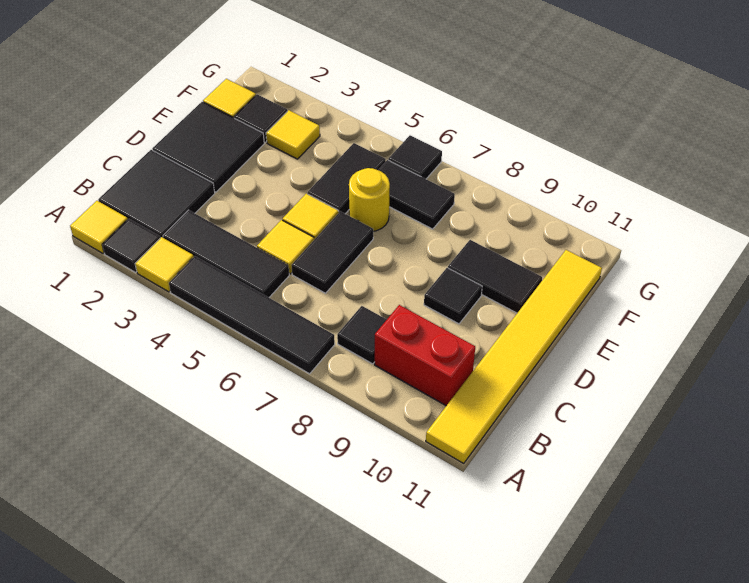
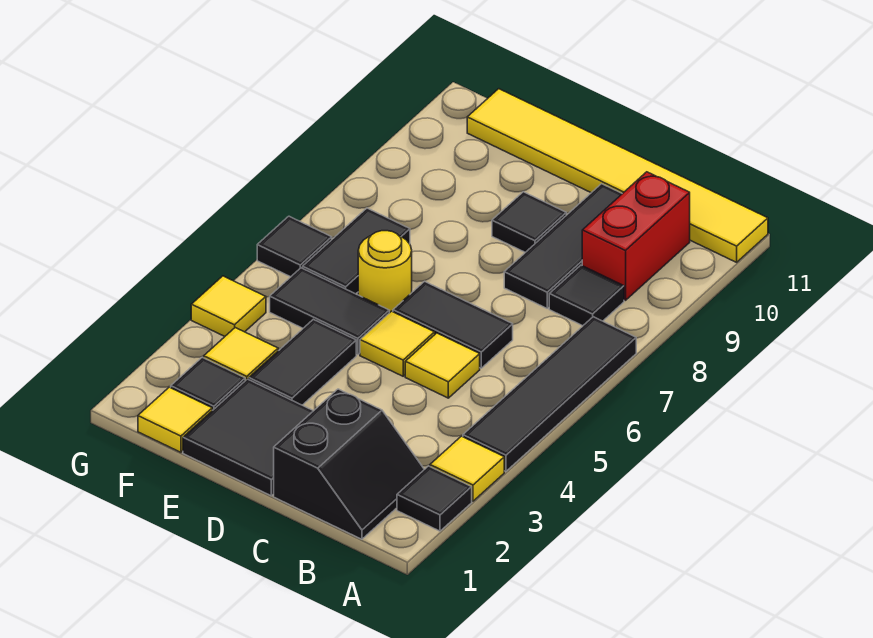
yellow tile A1 level 1 -> yellow tile G4 level 1
black tile B1:C2 level 1 -> black slope B1:C2 level 1 top C
black tile B3:B5 level 1 -> black tile C8:C10 level 1
black tile E9:E10 level 1 -> black tile E3:E4 level 1

